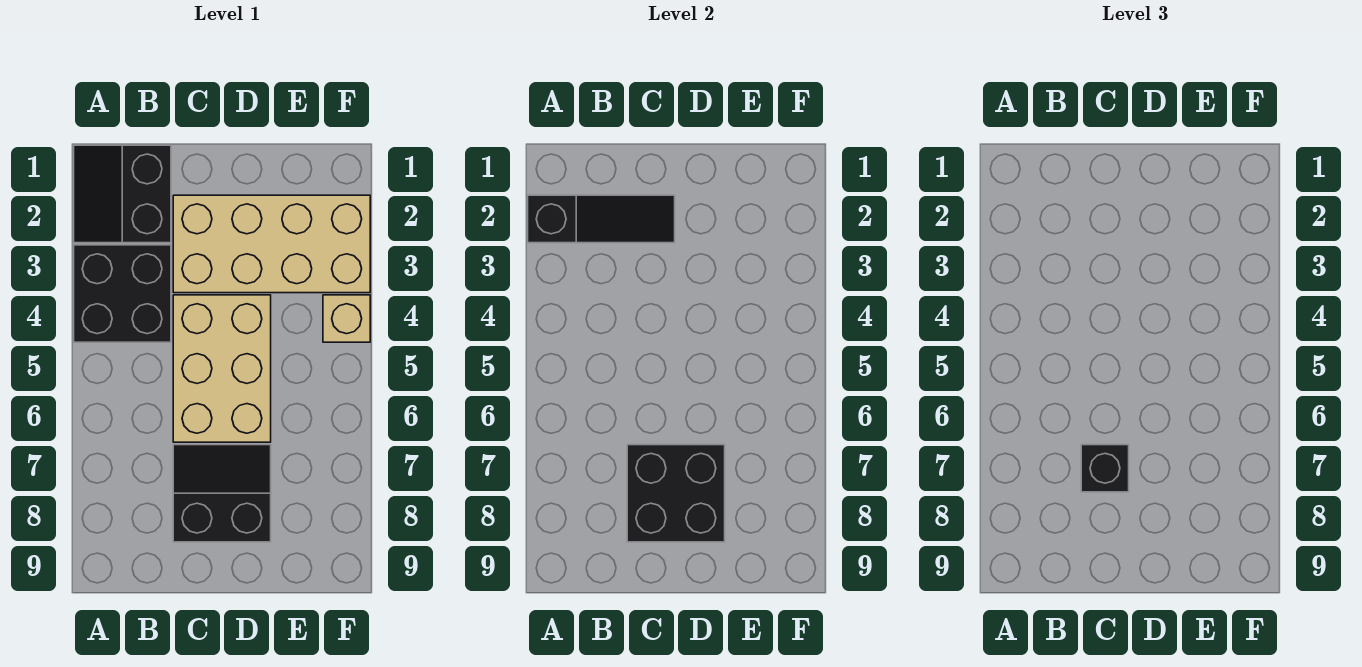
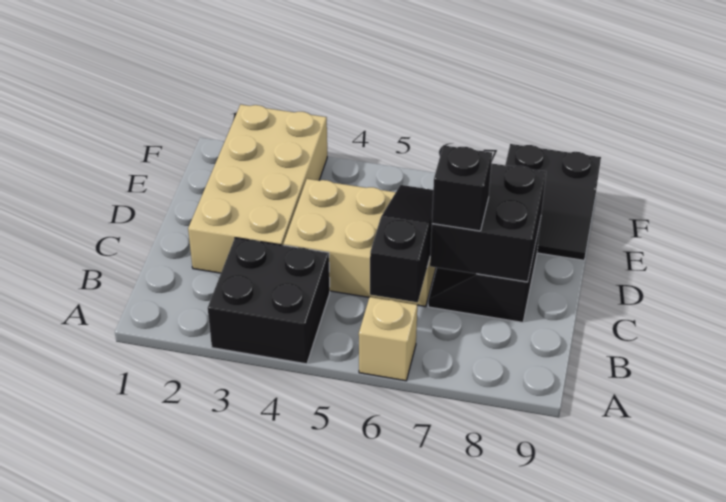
black slope A1:B2 level 1 top B -> black slope E8:F9 level 1 top F
black slope A2:C2 level 2 top A -> black slope B6:D6 level 2 top B
tan brick F4 level 1 -> tan brick A6 level 1

